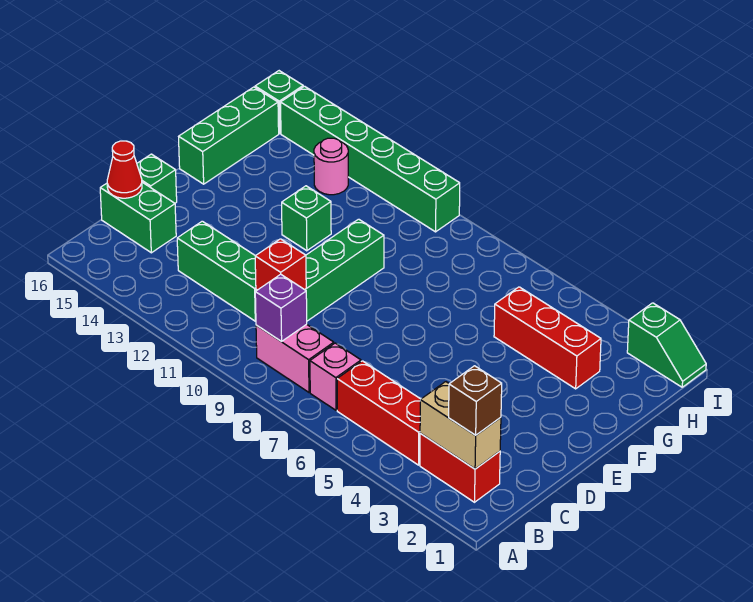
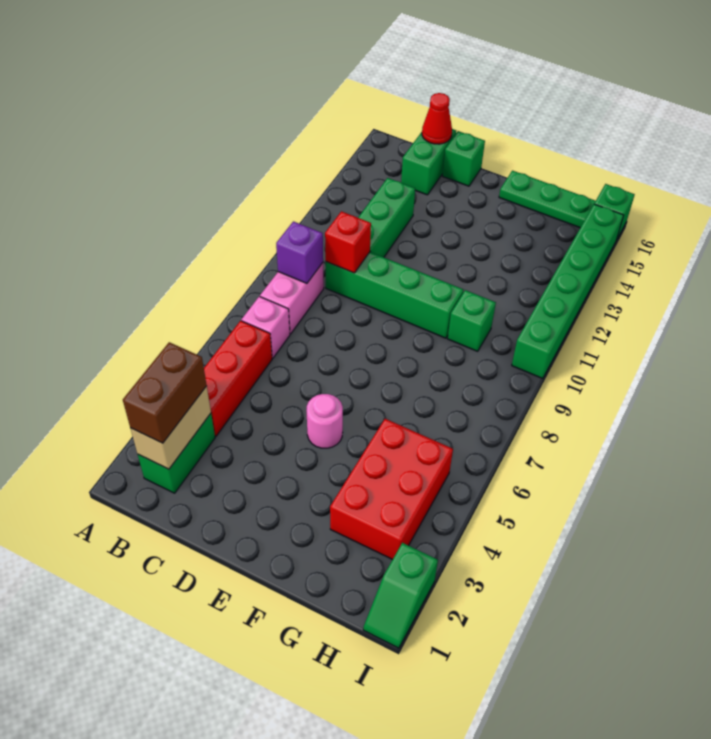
red brick B2:B3 level 1 -> green brick B2:B3 level 1
brown brick B2 level 3 -> brown brick B2:B3 level 3
green brick F12 level 1 -> green brick G10 level 1
green brick F16:H16 level 1 -> green plate F16:H16 level 1
red brick G3:G5 level 1 -> red brick G3:H5 level 1
pink round brick H13 level 1 -> pink round brick E5 level 1

